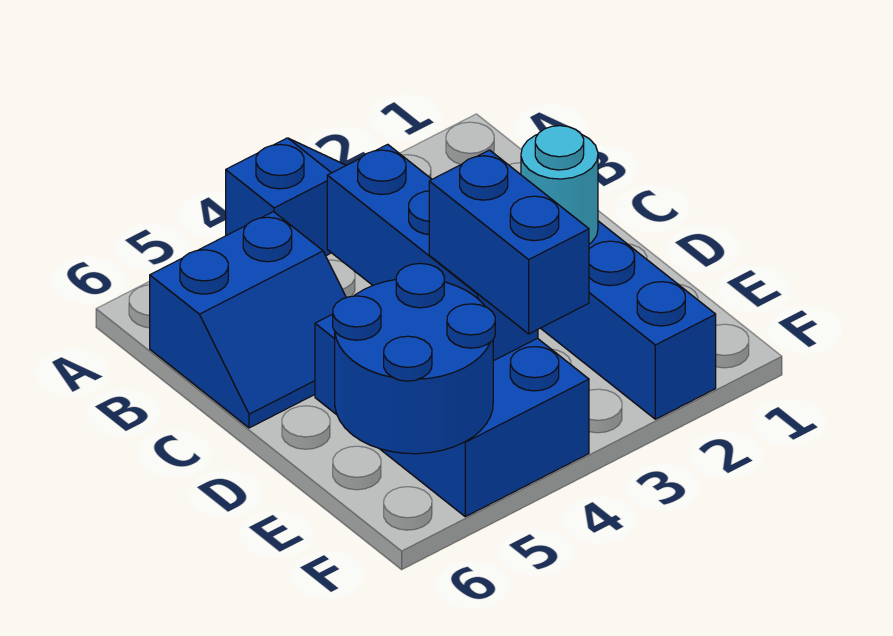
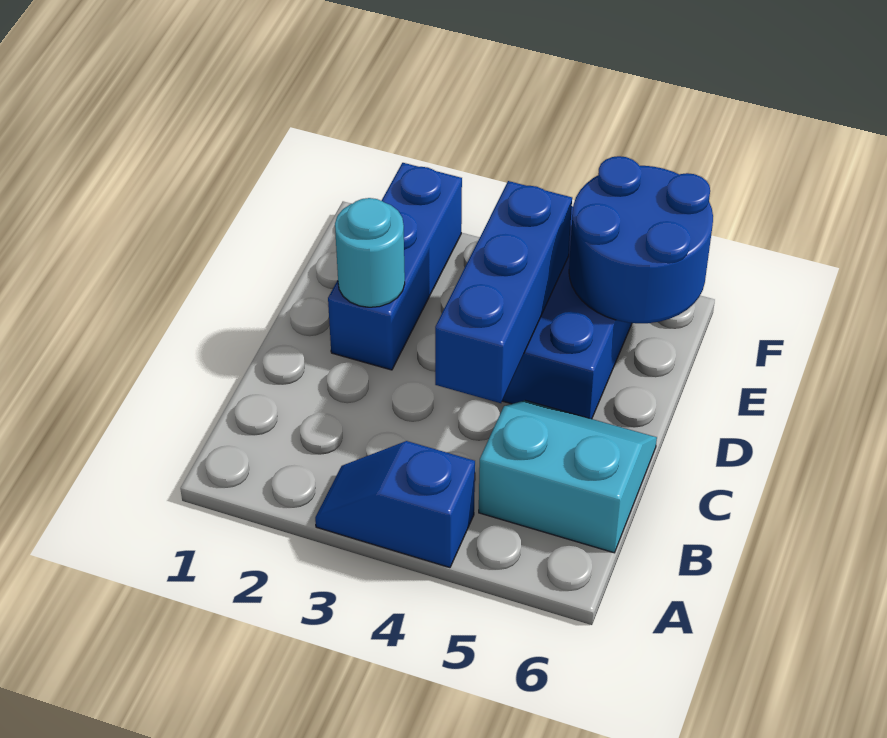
blue slope B5:C6 level 1 top B -> cyan slope B5:C6 level 1 top B
blue brick E4:F4 level 3 -> none

